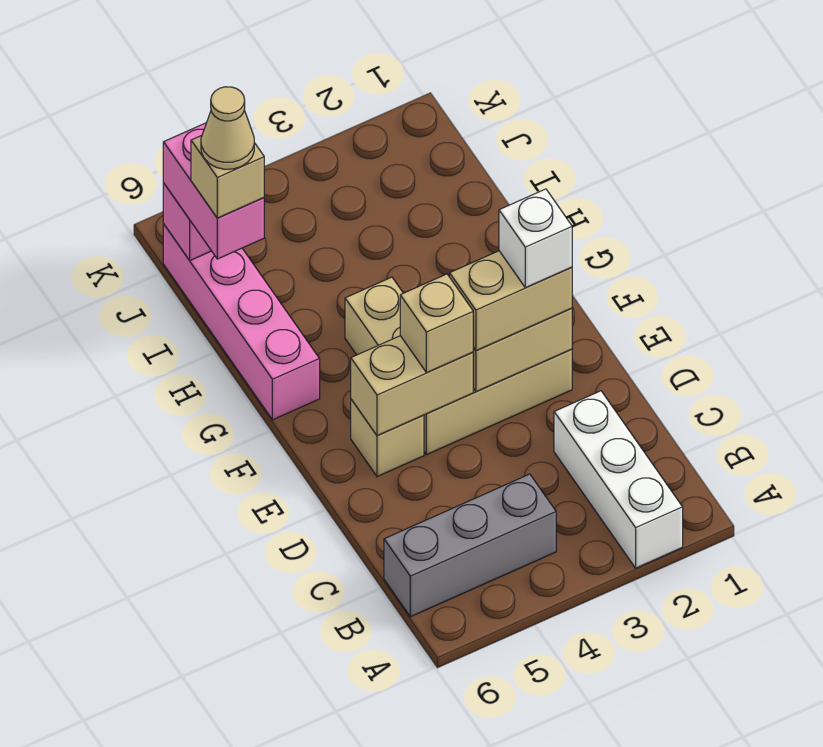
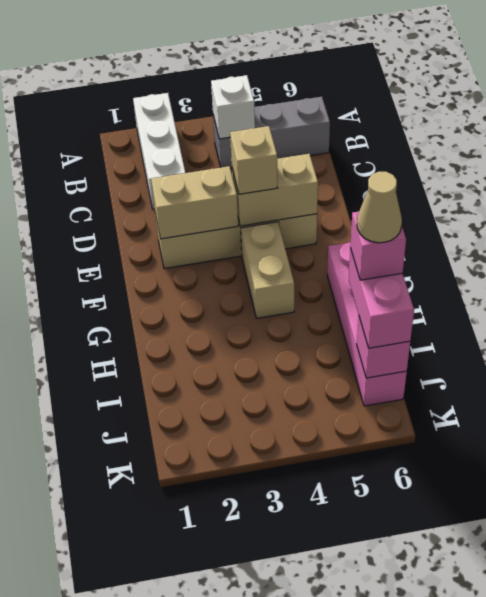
tan brick E2:E3 level 3 -> none
white brick E2 level 4 -> white brick B4 level 2
tan brick I6 level 4 -> pink brick I6 level 4

